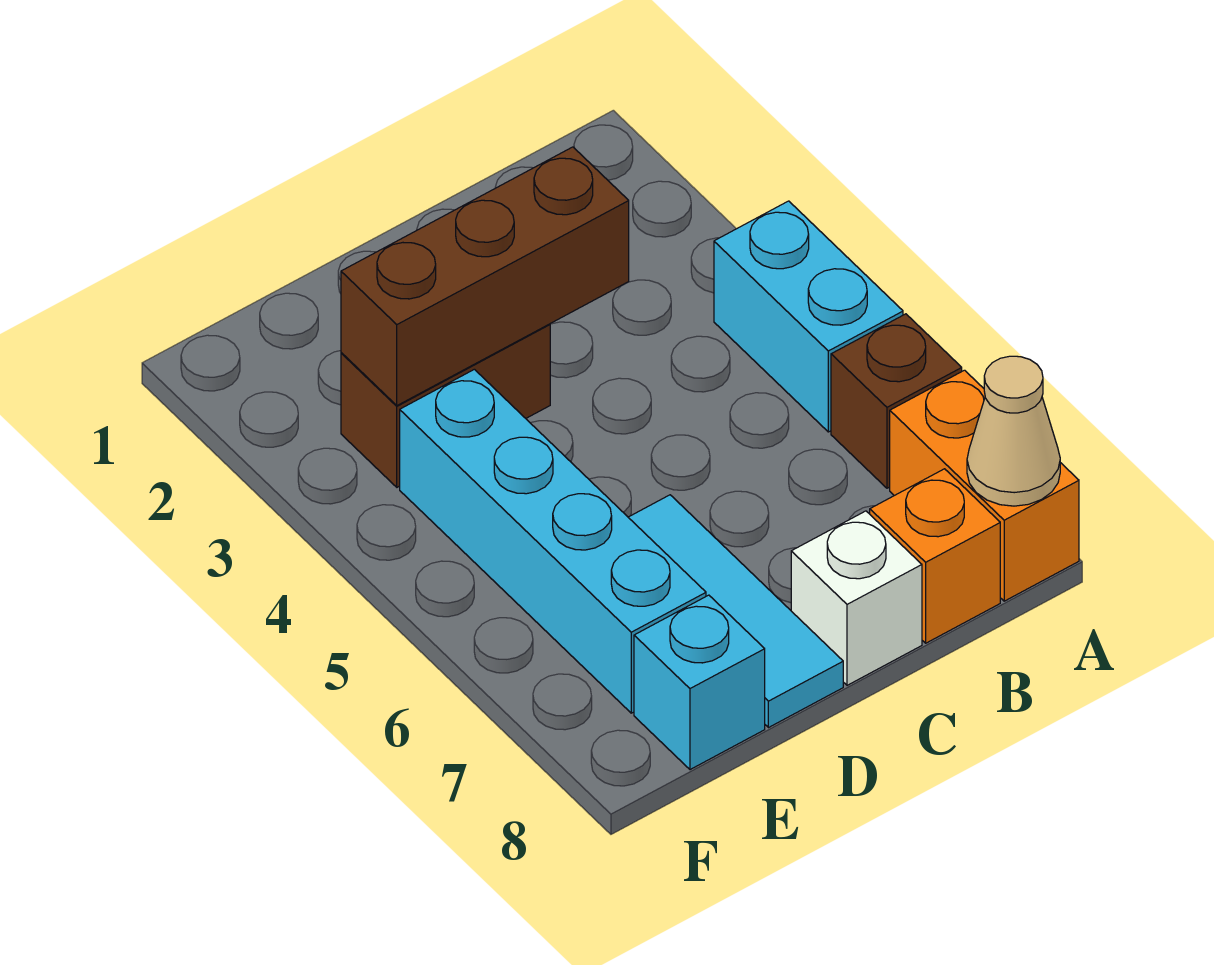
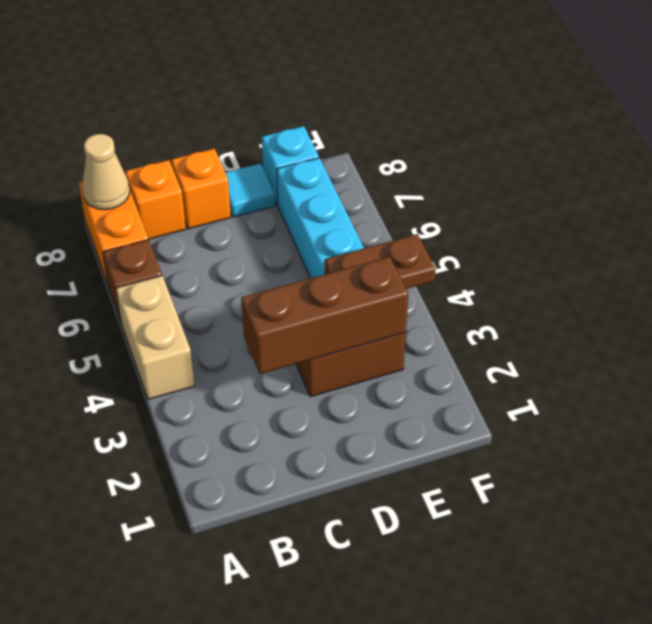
cyan brick A4:A5 level 1 -> tan brick A4:A5 level 1
white brick C8 level 1 -> orange brick C8 level 1
cyan tile D6:D8 level 1 -> cyan tile D8 level 1
none -> brown plate E4:F4 level 2

